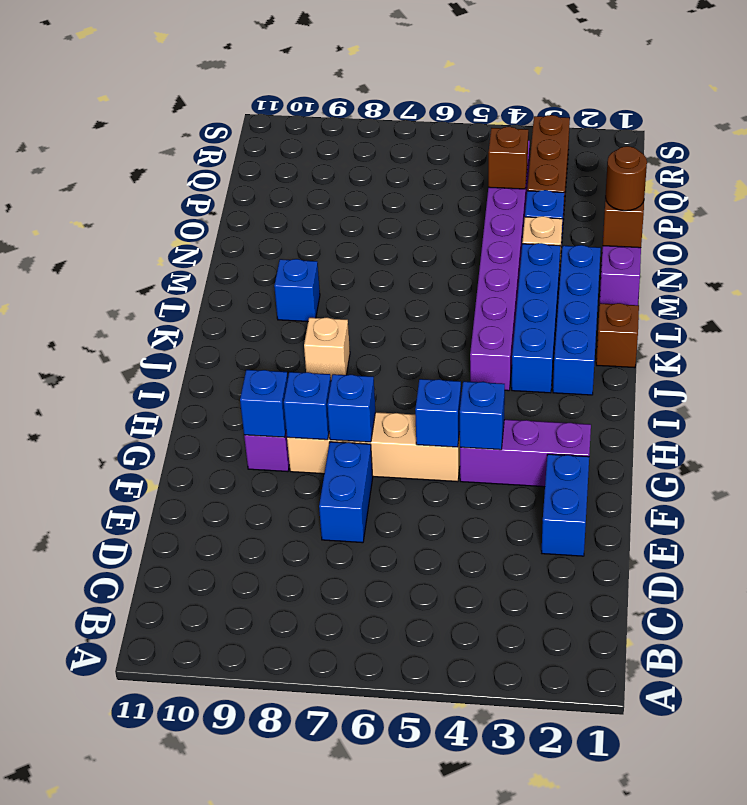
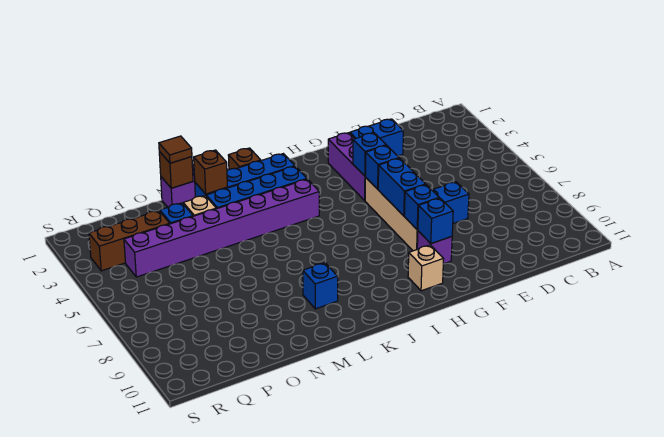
blue brick G7 level 2 -> blue brick G6:G7 level 2
tan brick J8 level 1 -> tan brick H10 level 1
brown round brick N1 level 3 -> brown tile N1 level 3
brown brick P4 level 2 -> brown brick M2 level 2

